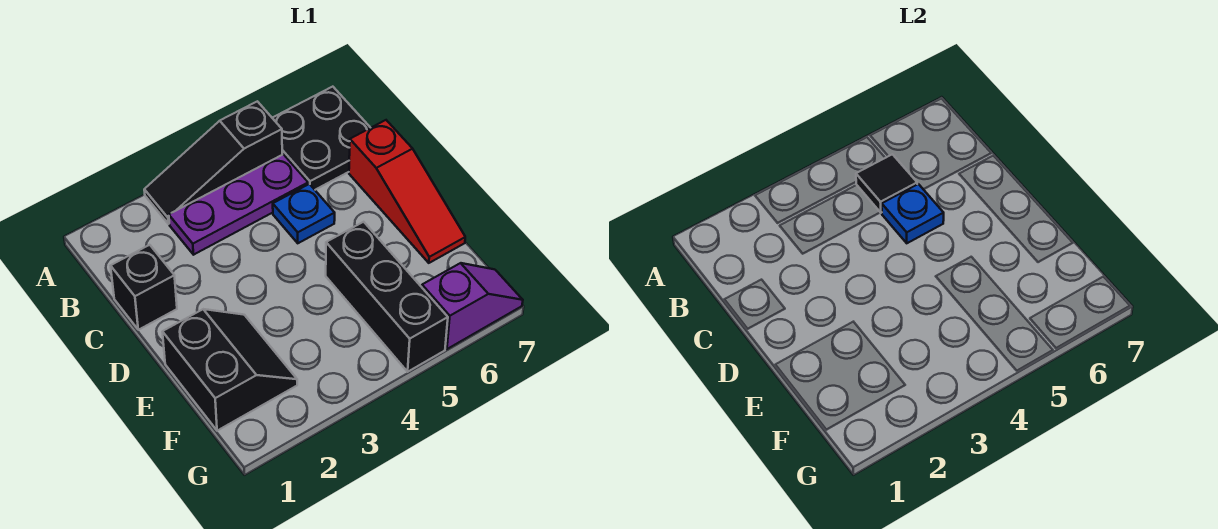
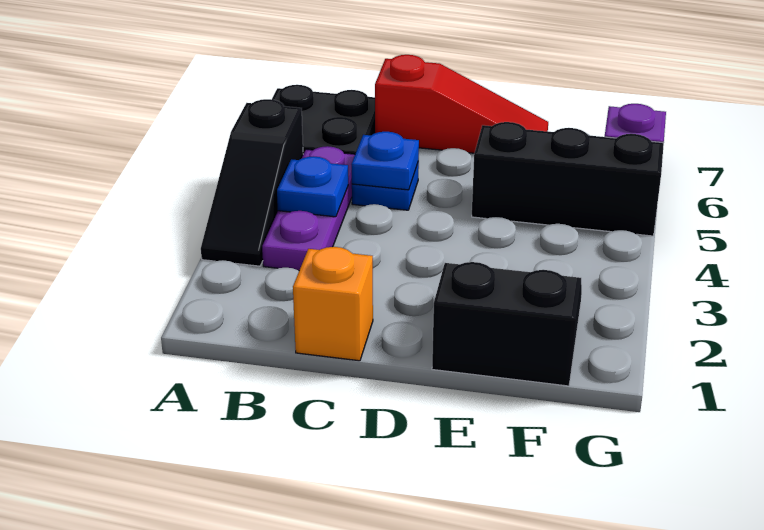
none -> blue plate B4 level 2
black tile B5 level 2 -> none
black brick C1 level 1 -> orange brick C1 level 1

